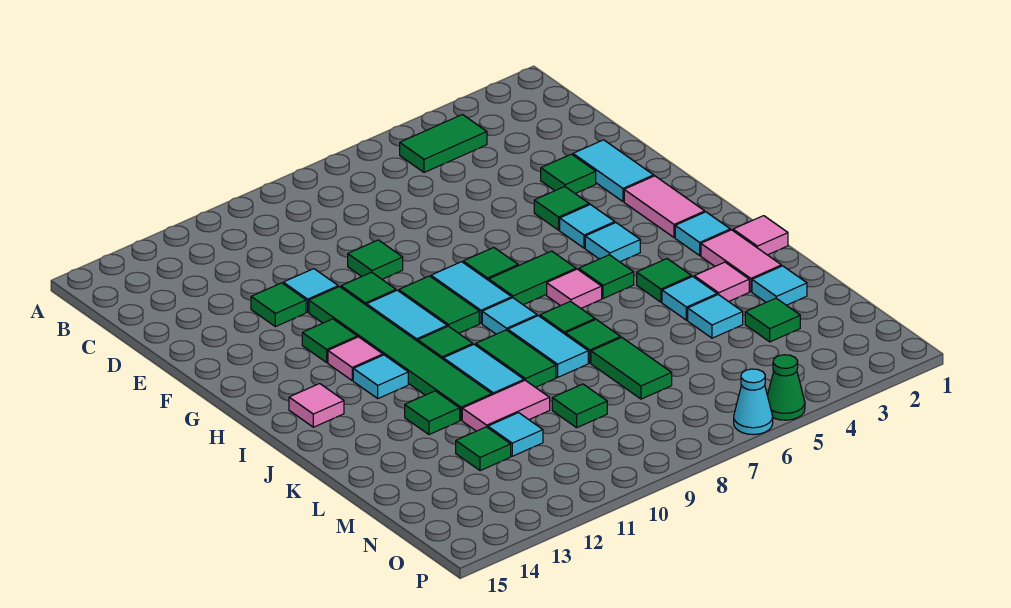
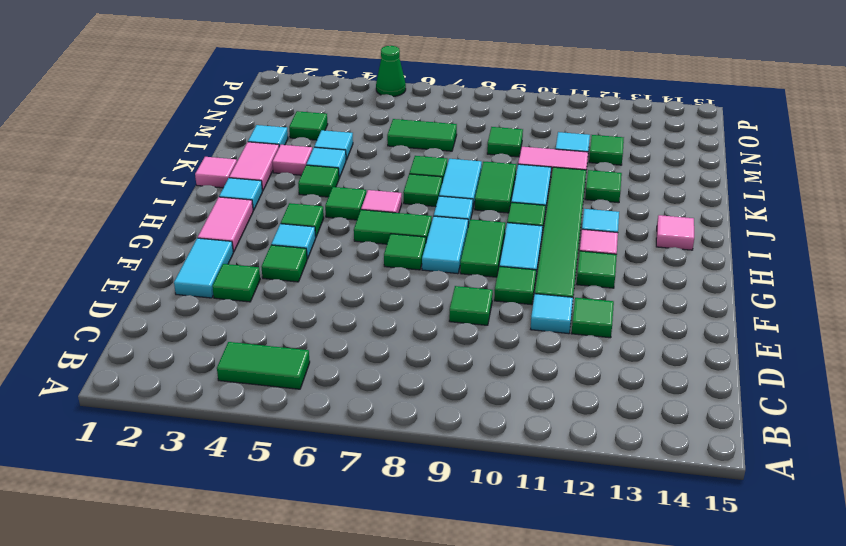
cyan tile H4 level 1 -> green tile H4 level 1
green tile L7:M7 level 1 -> green tile M6:M7 level 1
cyan cone P6 level 1 -> none

